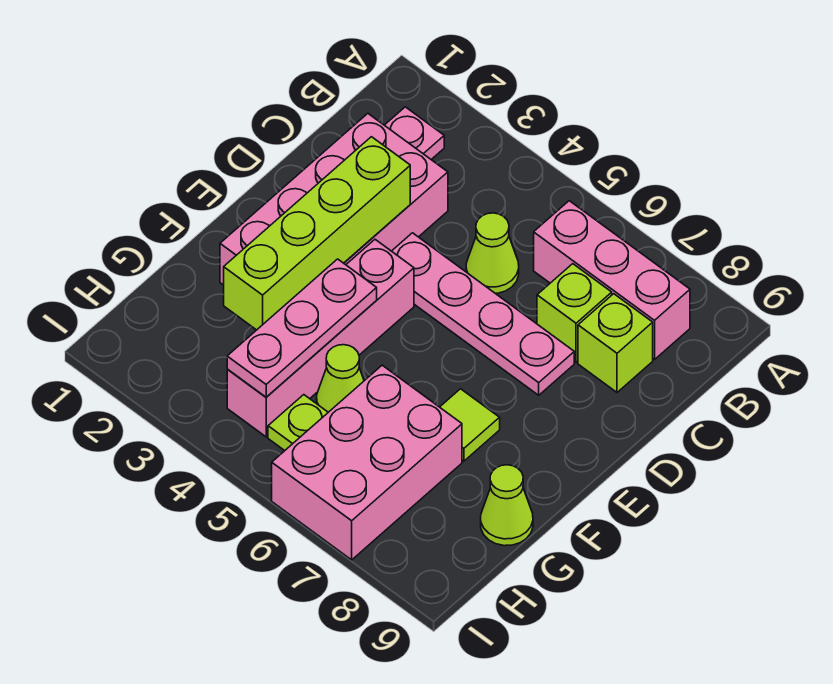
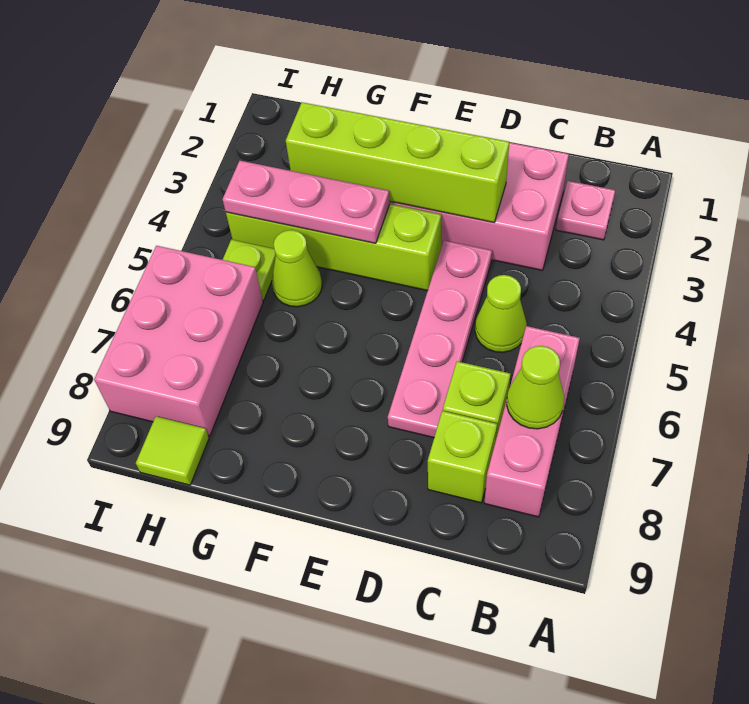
pink brick E4:H4 level 1 -> lime brick E4:H4 level 1
lime tile F7 level 1 -> lime tile H9 level 1
pink brick G6:I7 level 1 -> pink brick H6:I8 level 1
lime cone G9 level 1 -> lime cone B7 level 2

